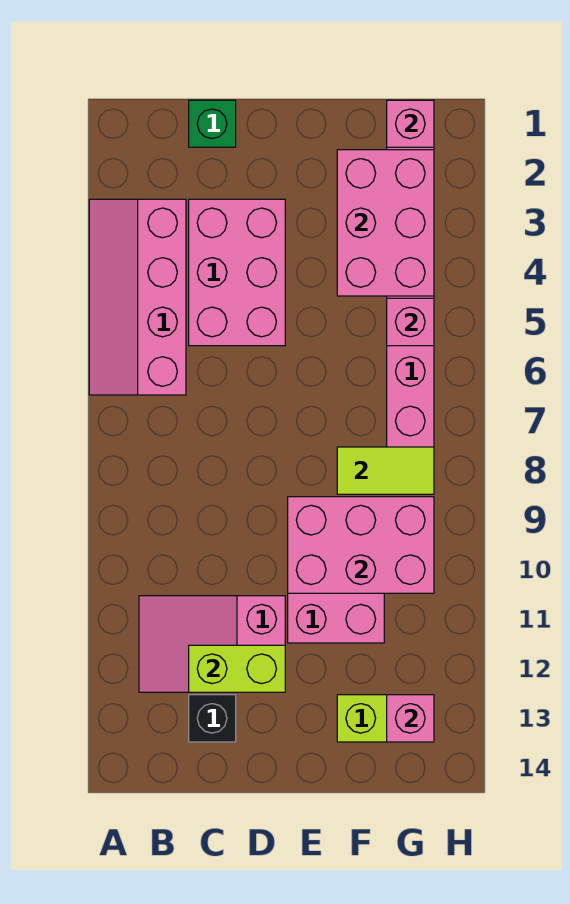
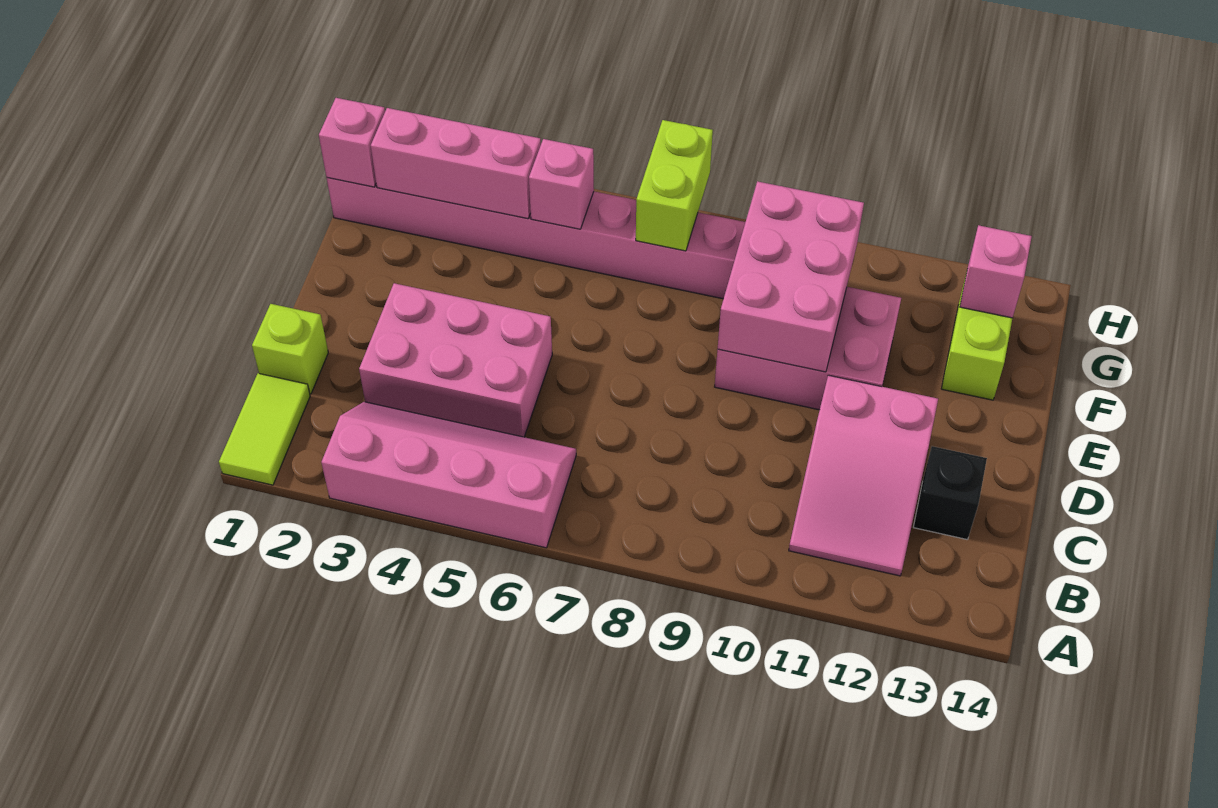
pink slope A3:B6 level 1 top B -> pink slope A3:B6 level 1 top A
green brick C1 level 1 -> lime brick C1 level 1
lime brick C12:D12 level 2 -> lime brick G7:H7 level 2
pink brick F2:G4 level 2 -> pink brick G2:G4 level 2
lime tile F8:G8 level 2 -> lime tile A1:B1 level 1

